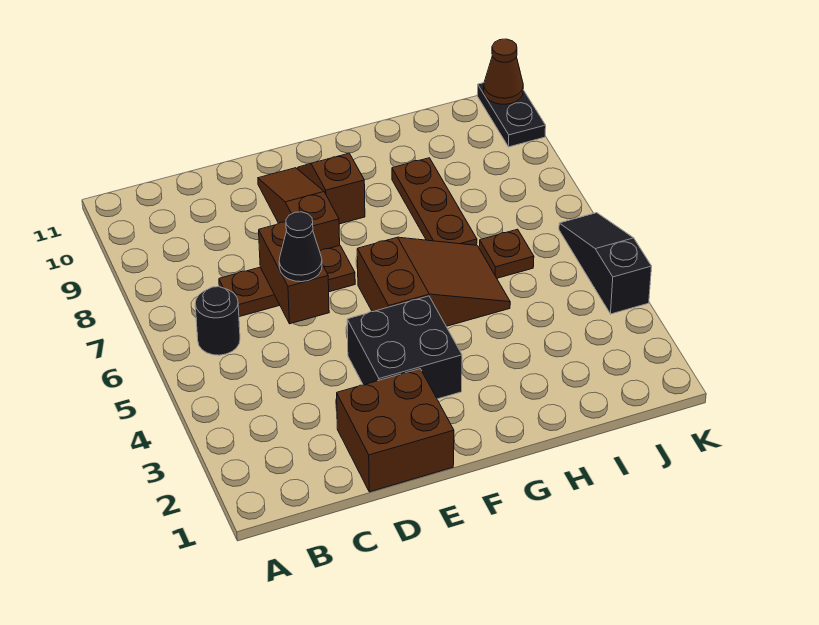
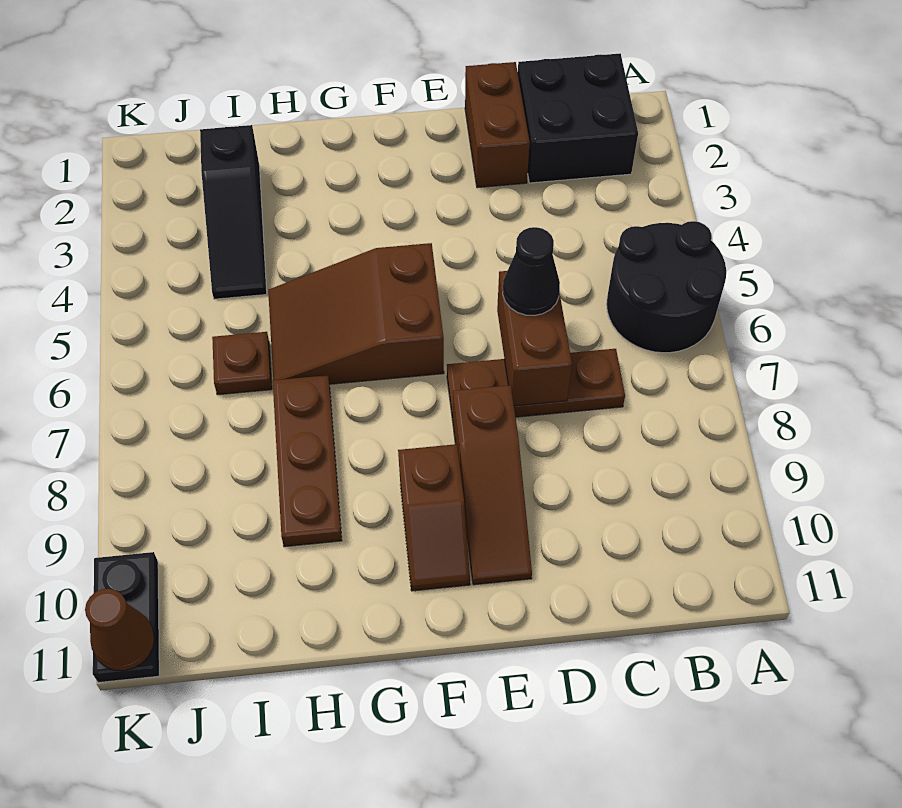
black round brick B6 level 1 -> black round brick A5:B6 level 1
brown brick D1:E2 level 1 -> brown brick D1:D2 level 1
black brick E3:F4 level 1 -> black brick B1:C2 level 1
black slope K4:K6 level 1 top 4 -> black slope I2:I4 level 1 top 2

